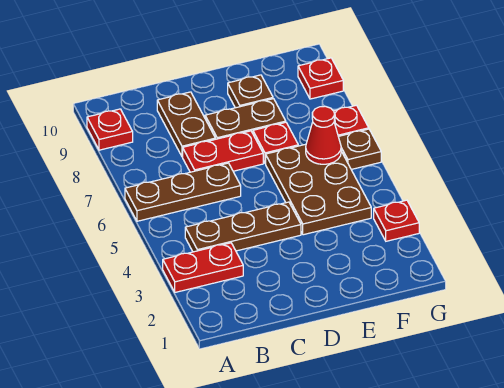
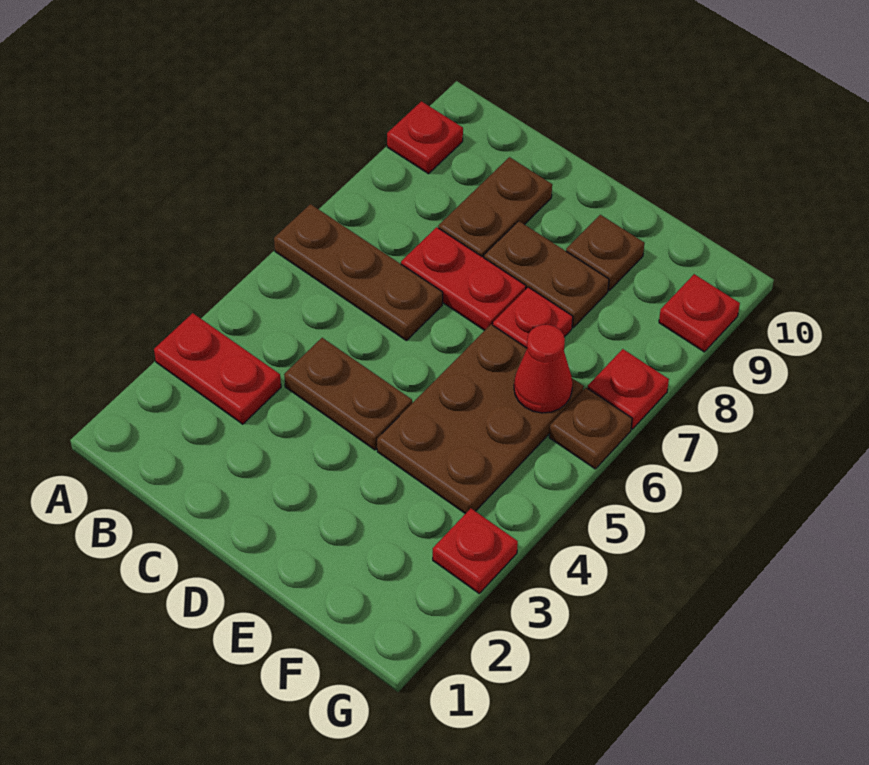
brown plate B4:D4 level 1 -> brown plate C4:D4 level 1

